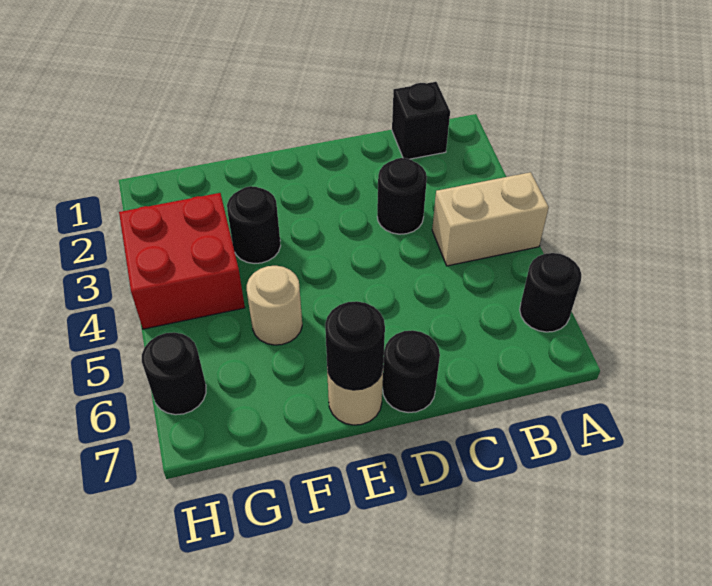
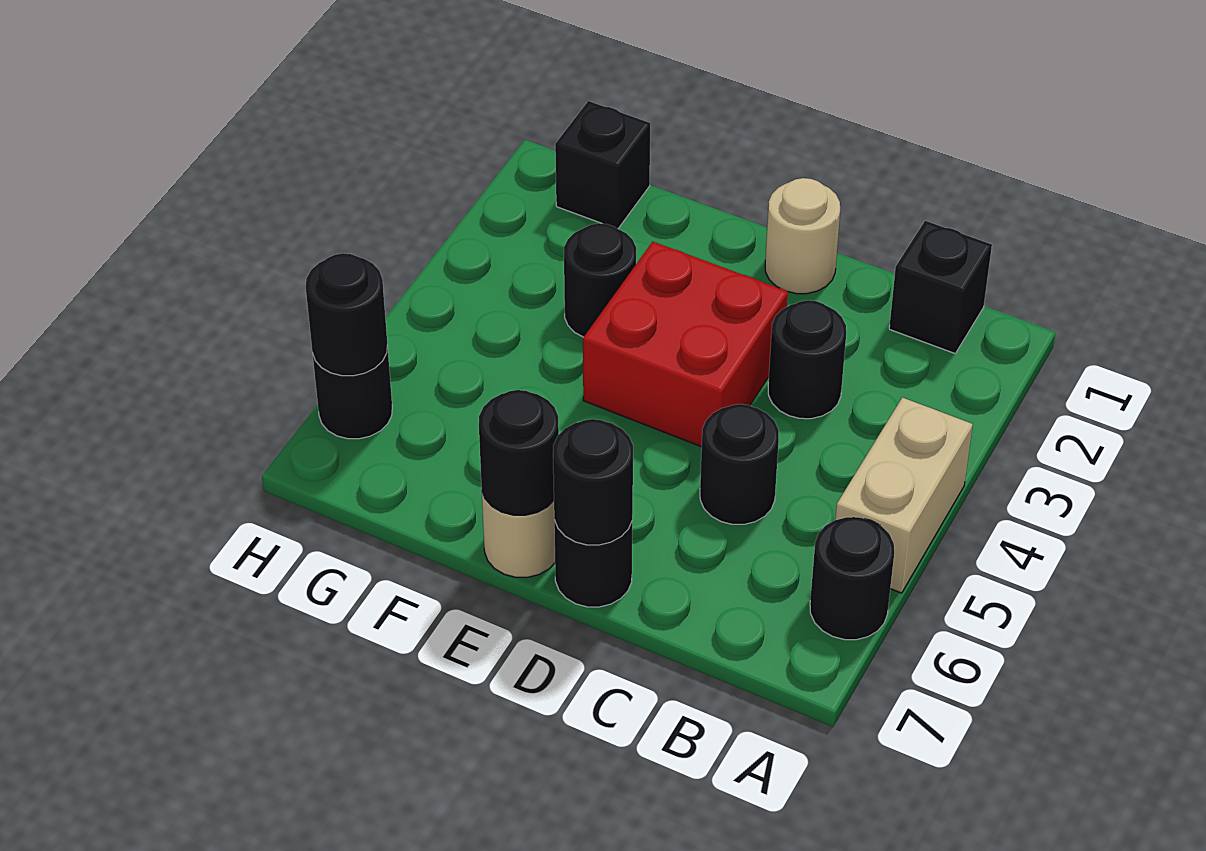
tan brick A4:B4 level 1 -> tan brick A4:A5 level 1
none -> black round brick C5 level 1
none -> black round brick D7 level 2
tan round brick F5 level 1 -> tan round brick D1 level 1
none -> black brick G1 level 1
red brick G3:H4 level 1 -> red brick D3:E4 level 1
none -> black round brick H6 level 2

